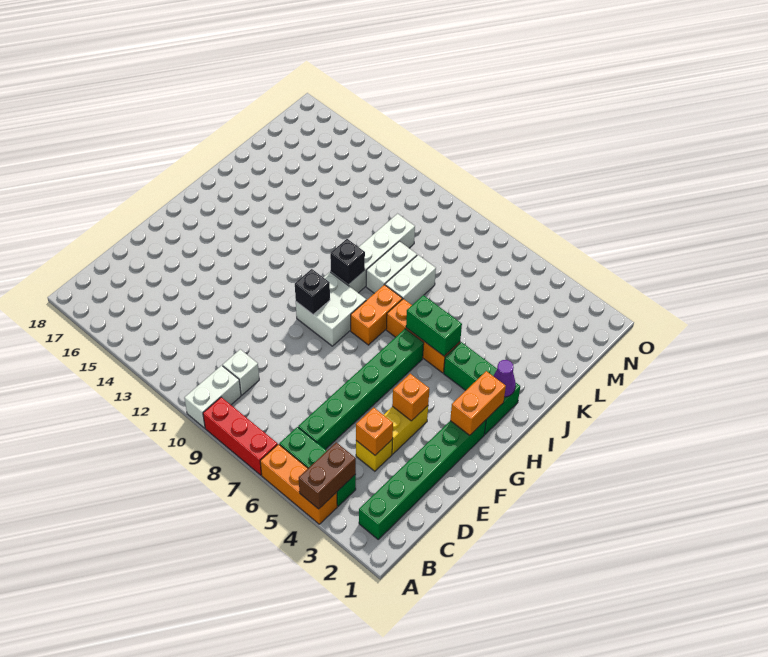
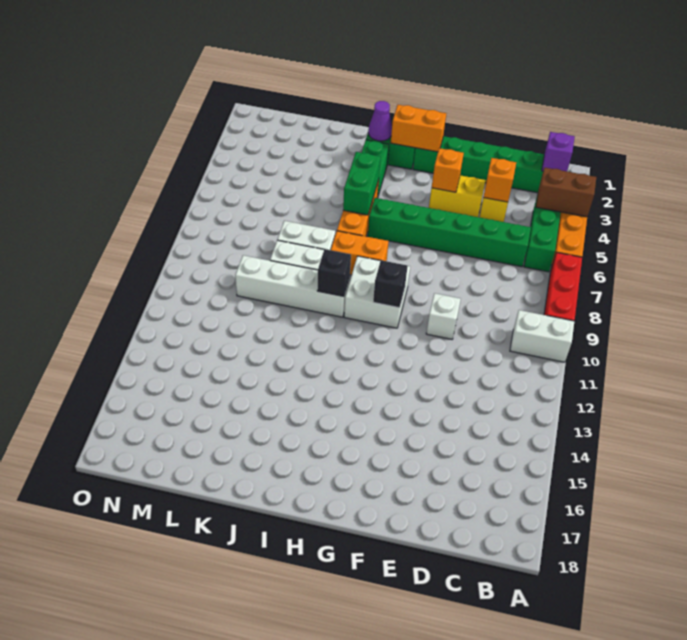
none -> purple brick B2 level 2
white brick C10 level 1 -> white brick E10 level 1

